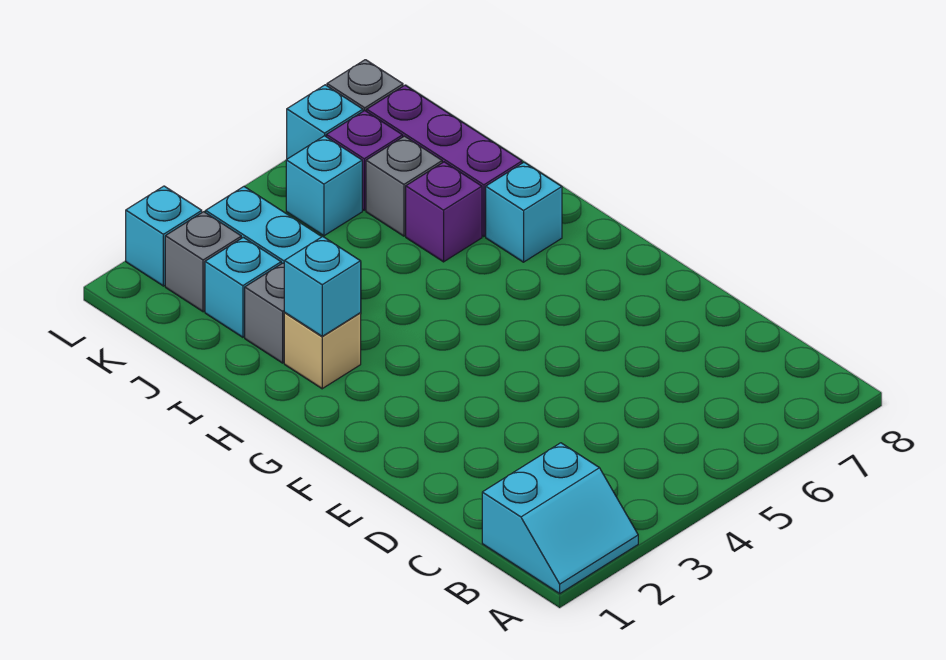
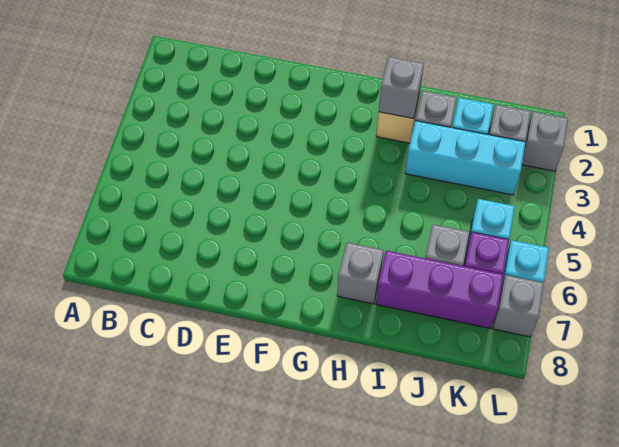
cyan slope A1:B2 level 1 top B -> none
cyan brick H2 level 2 -> grey brick H2 level 2
cyan brick H7 level 1 -> grey brick H7 level 1
purple brick I6 level 1 -> none
cyan brick L2 level 1 -> grey brick L2 level 1

